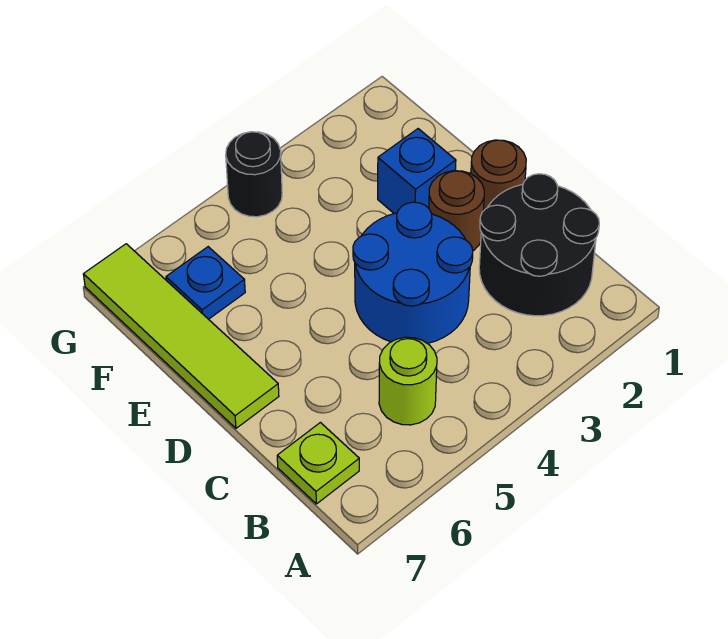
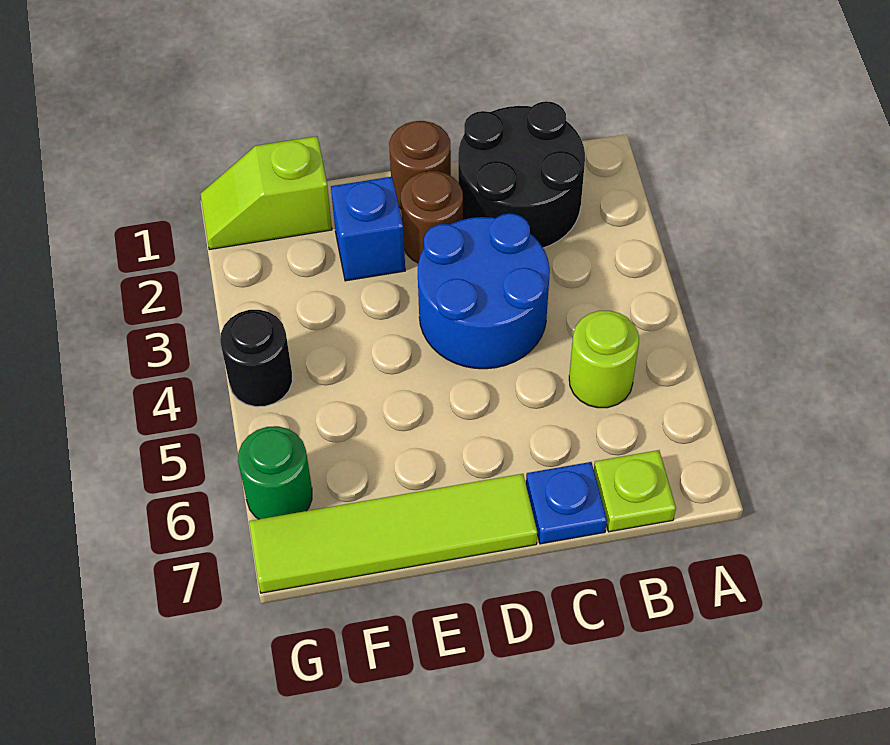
none -> lime slope F1:G1 level 1 top F
blue plate F6 level 1 -> blue plate C7 level 1
none -> green round brick G6 level 1

